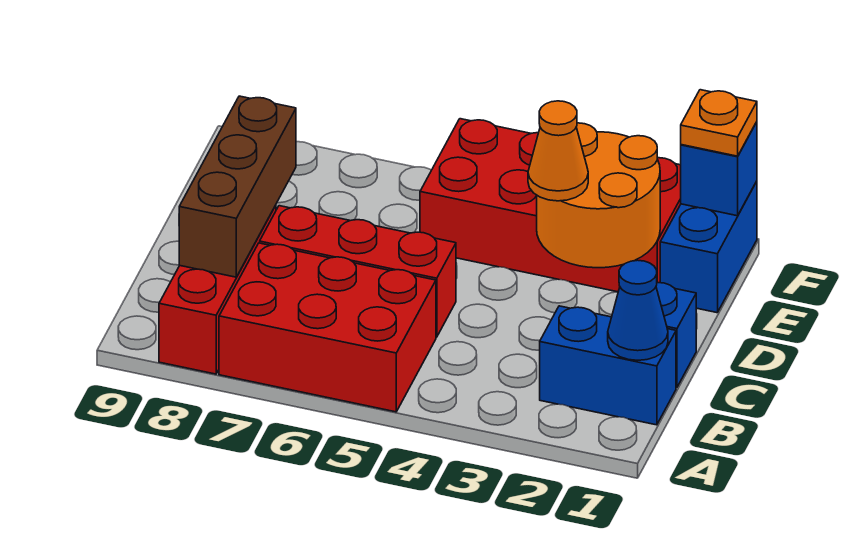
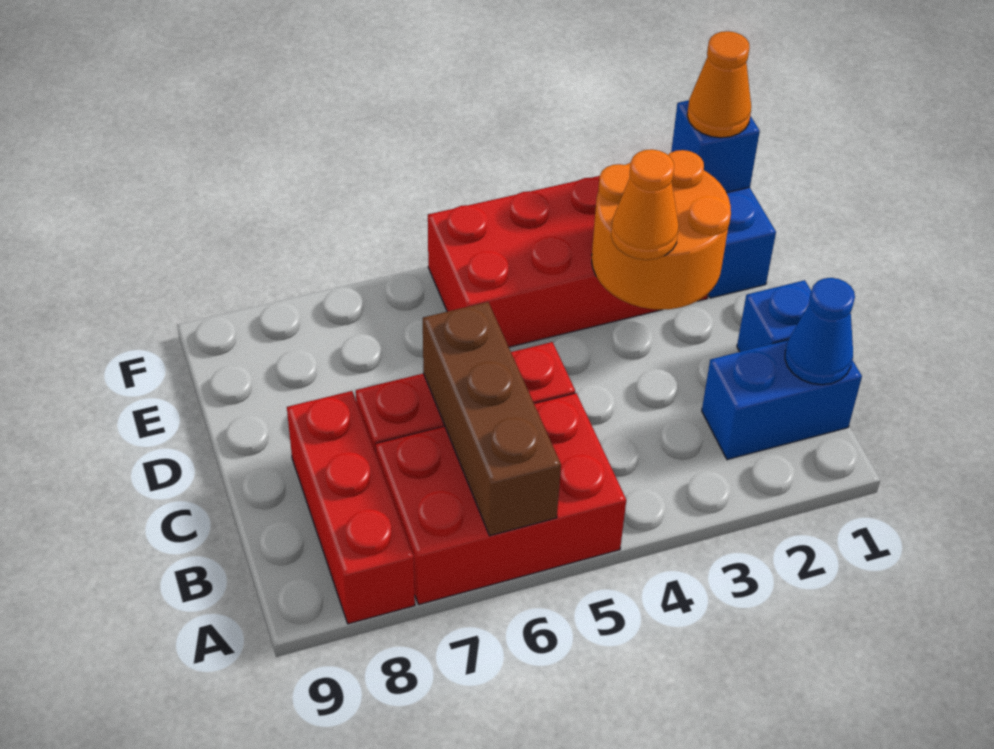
brown brick B8:D8 level 2 -> brown brick A6:C6 level 2
orange plate F1 level 3 -> orange cone F1 level 3

